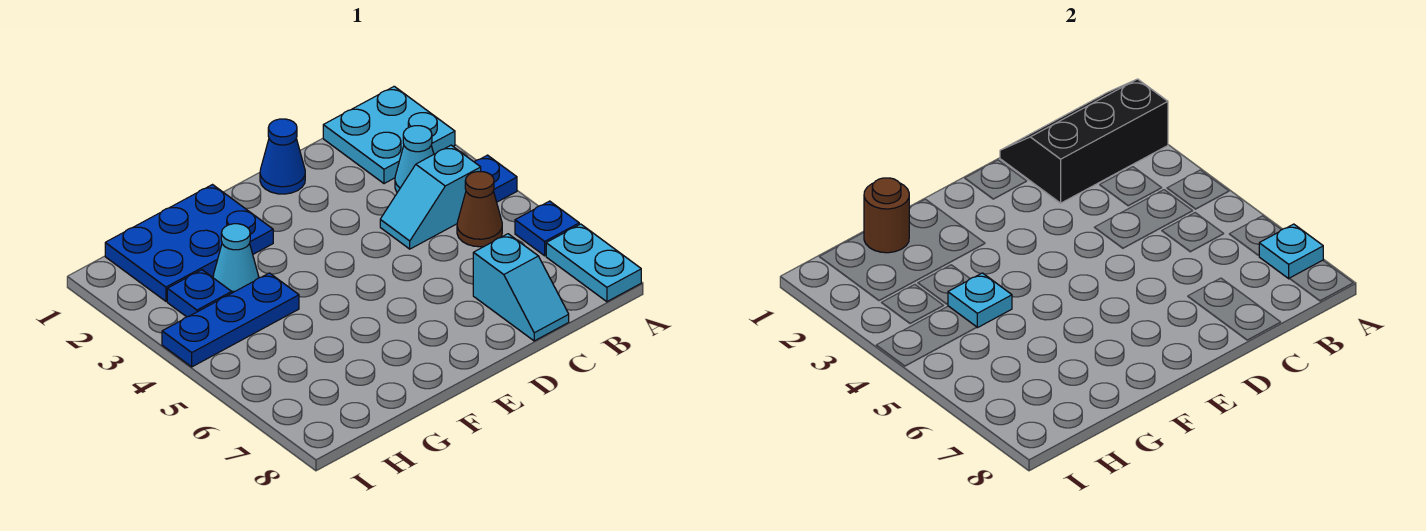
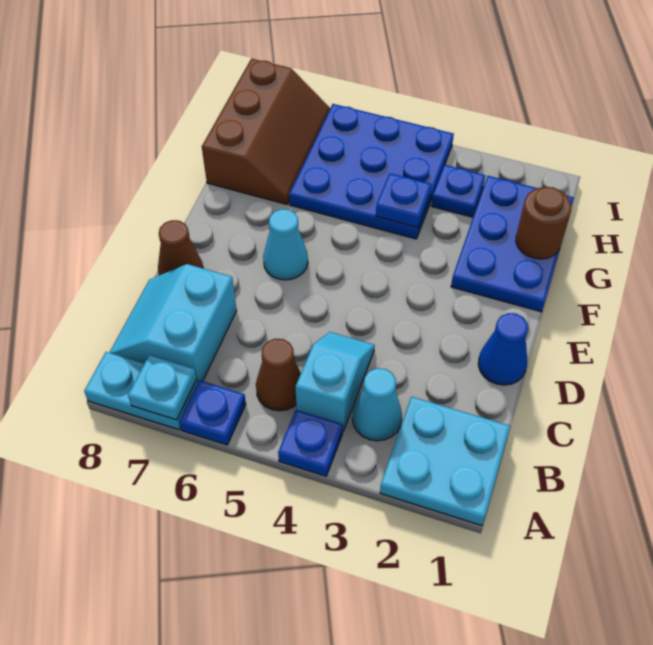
black slope A1:C2 level 2 top 2 -> none
cyan slope C7:C8 level 1 top 7 -> cyan slope B7:C8 level 1 top 7
none -> brown cone D8 level 1
cyan cone G3 level 1 -> cyan cone E6 level 1
blue plate G4:I4 level 1 -> blue plate G4:I6 level 1
cyan plate G4 level 2 -> blue plate G4 level 2
none -> brown slope G7:I8 level 1 top 8

